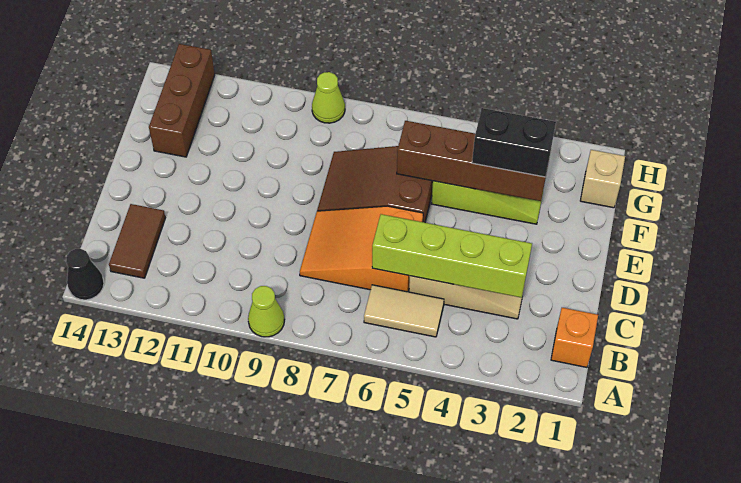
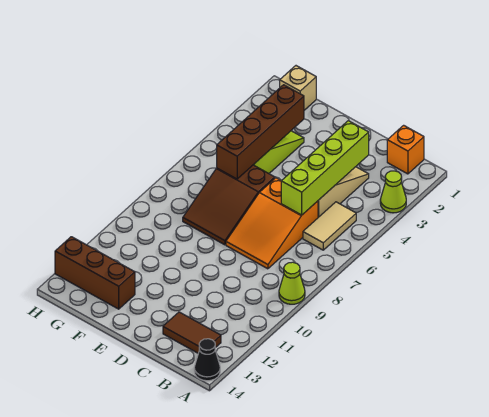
black brick F3:F4 level 3 -> none
lime cone H9 level 1 -> lime cone A3 level 1

